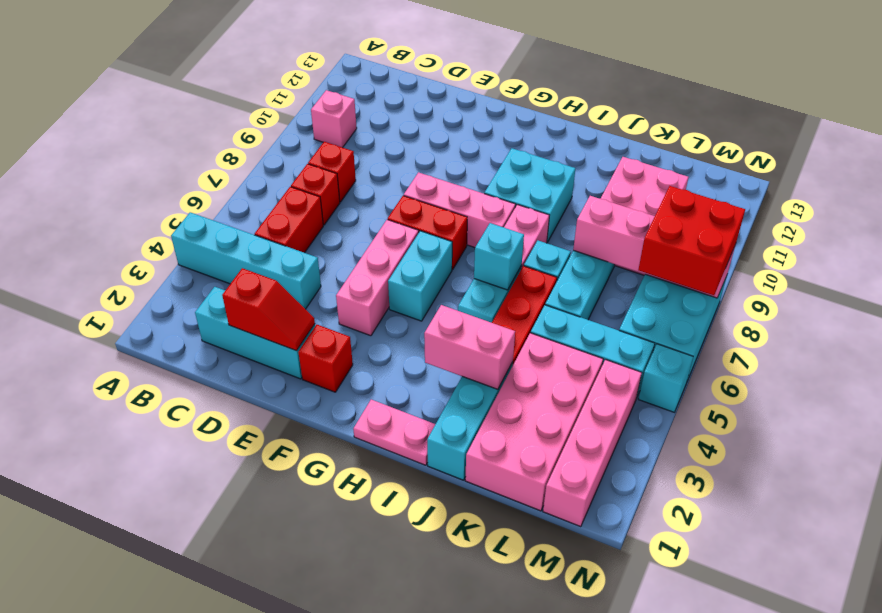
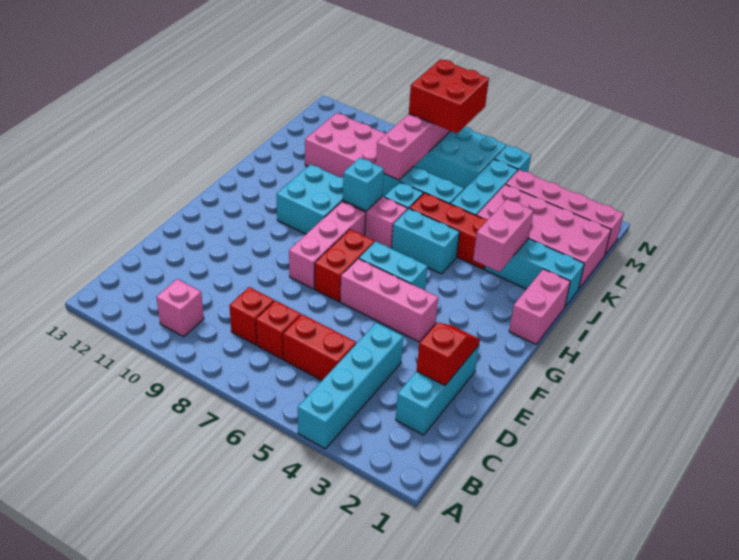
red brick F2 level 1 -> none
pink plate H1:I1 level 1 -> pink brick H1:I1 level 1
cyan brick I6 level 2 -> cyan brick I8 level 2

